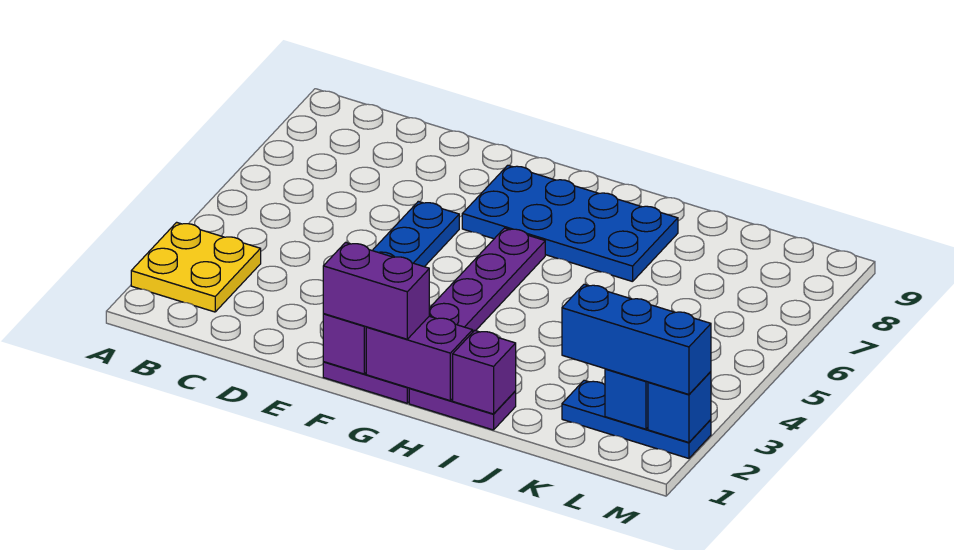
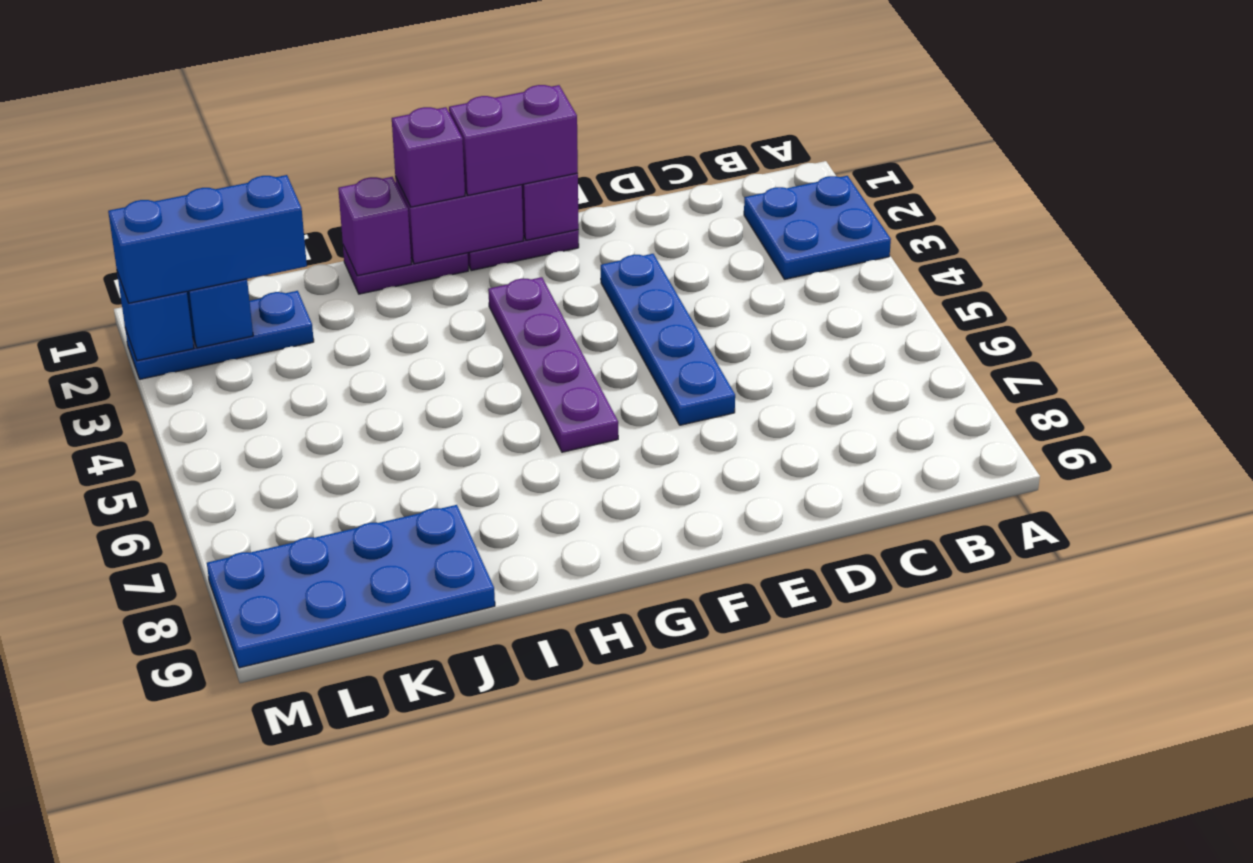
yellow plate A2:B3 level 1 -> blue plate A2:B3 level 1
blue plate F7:I8 level 1 -> blue plate J8:M9 level 1
none -> purple brick H1 level 3

